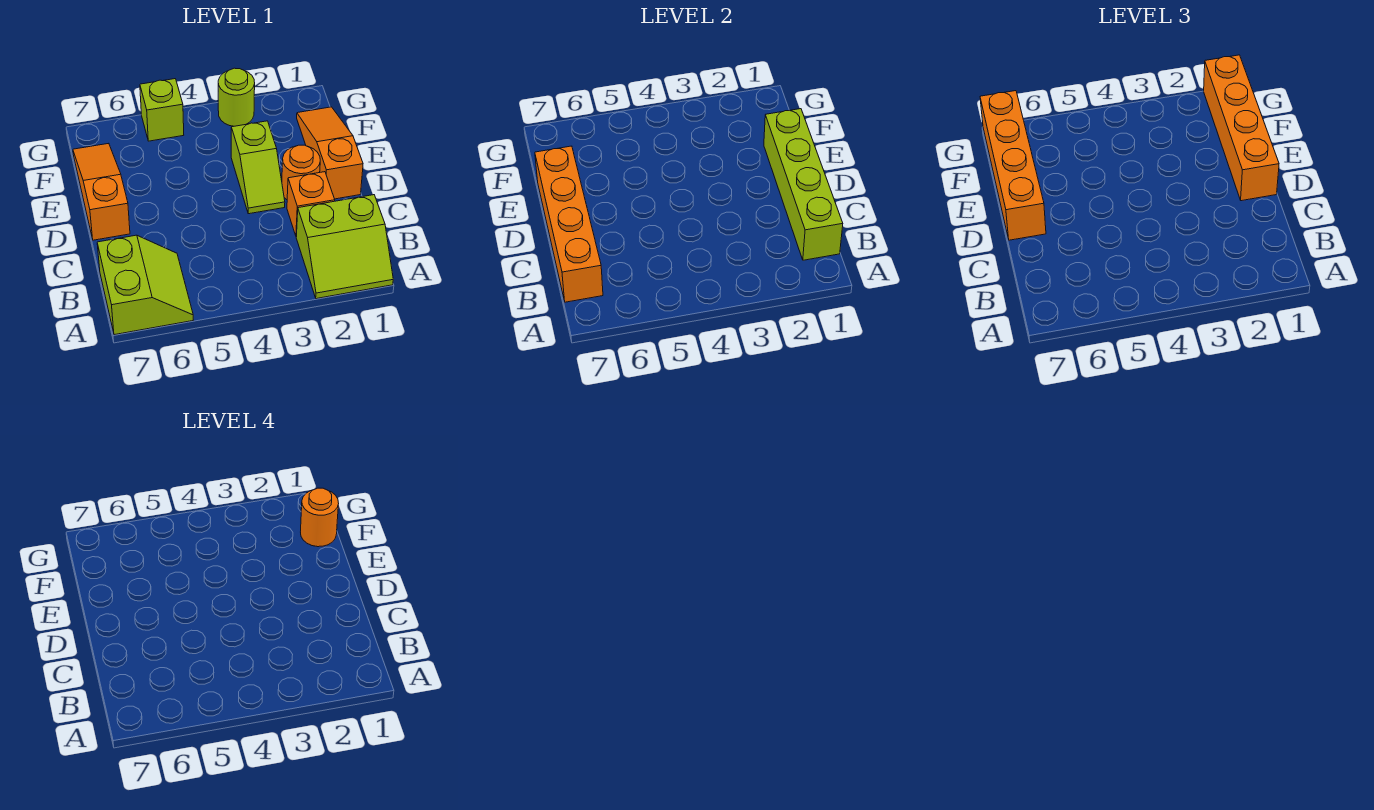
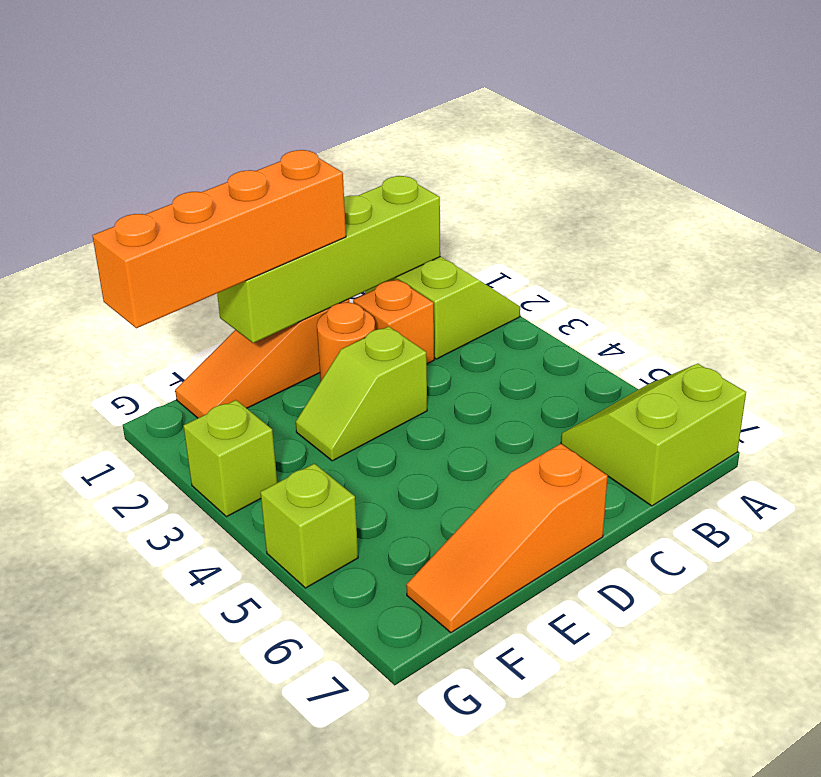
orange brick B7:E7 level 2 -> none
lime slope D3:E3 level 1 top E -> lime slope D3:E3 level 1 top D
orange brick D7:G7 level 3 -> none
orange round brick F1 level 4 -> none
lime round brick G3 level 1 -> lime brick G3 level 1

